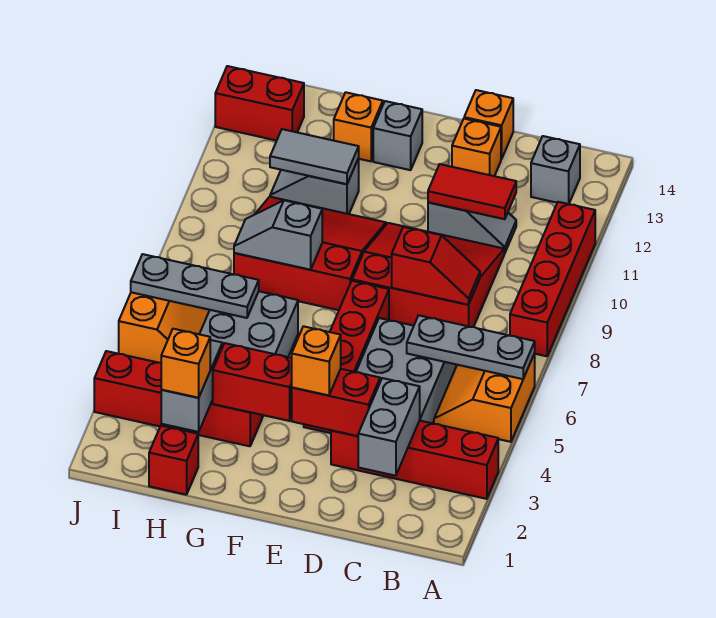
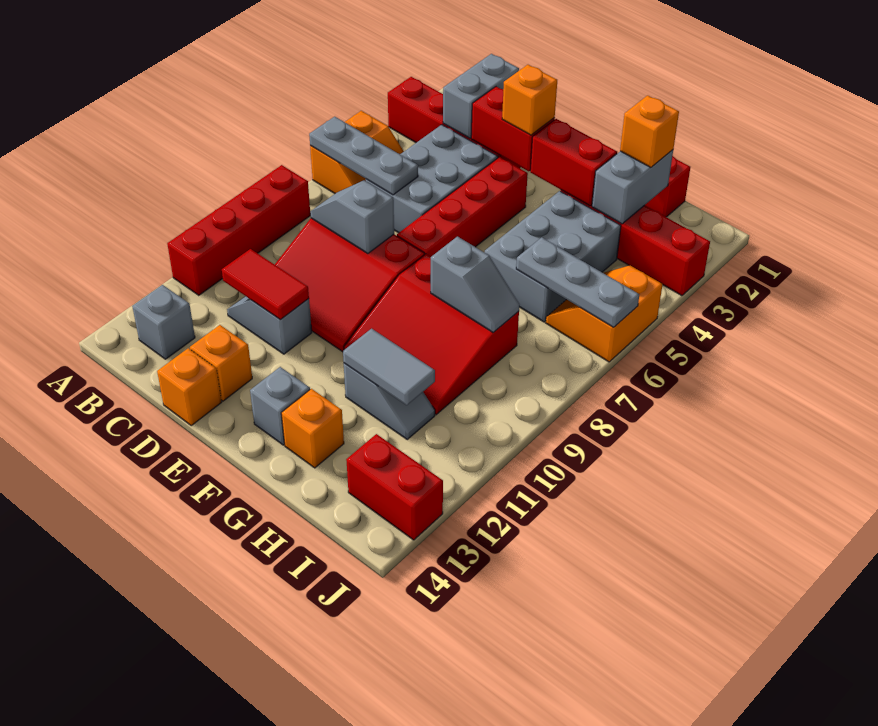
red slope C8:D8 level 2 top D -> grey slope C8:D8 level 2 top D

